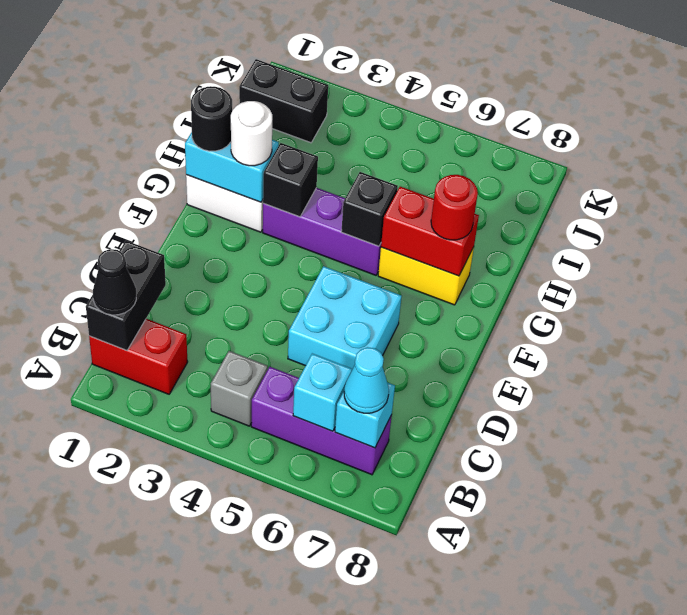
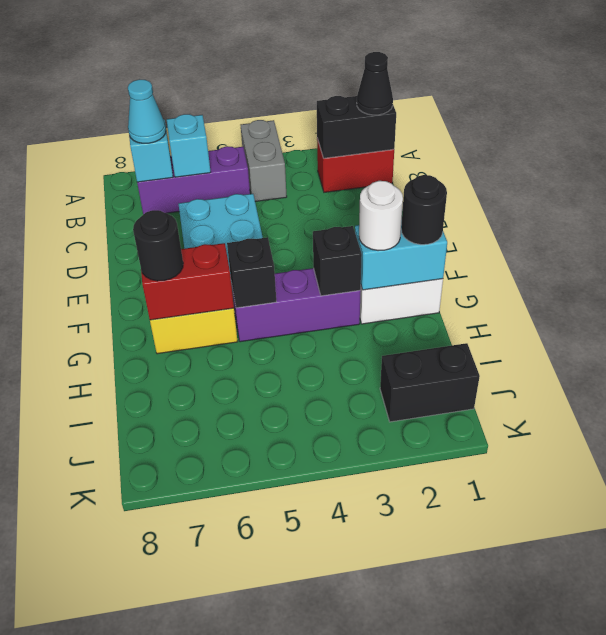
black brick B1:C1 level 2 -> black brick B1:B2 level 2
grey brick B4 level 1 -> grey brick A4:B4 level 1
red round brick G7 level 3 -> black round brick G7 level 3

